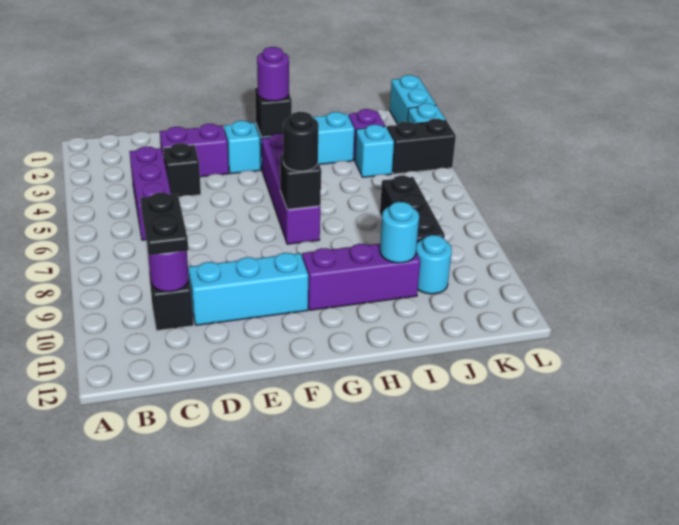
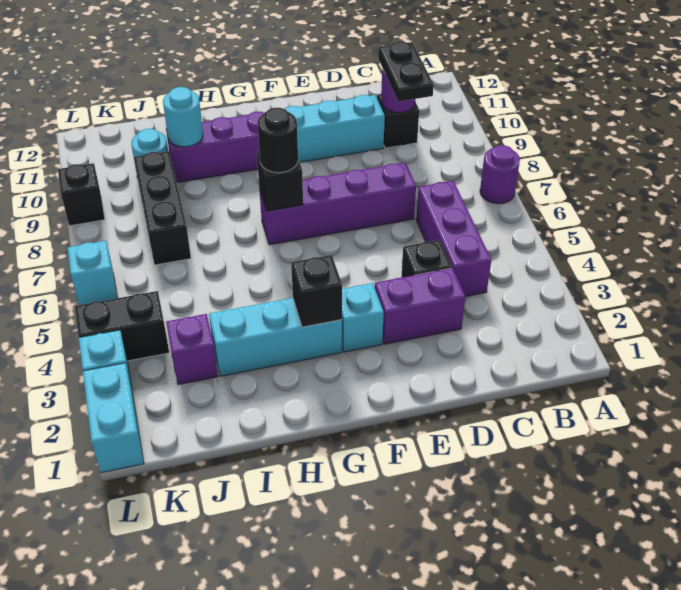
purple round brick G3 level 3 -> purple round brick A7 level 1
purple brick G4:G7 level 1 -> purple brick D7:G7 level 1
cyan brick J4 level 1 -> cyan brick L6 level 1
none -> black brick L9 level 1

